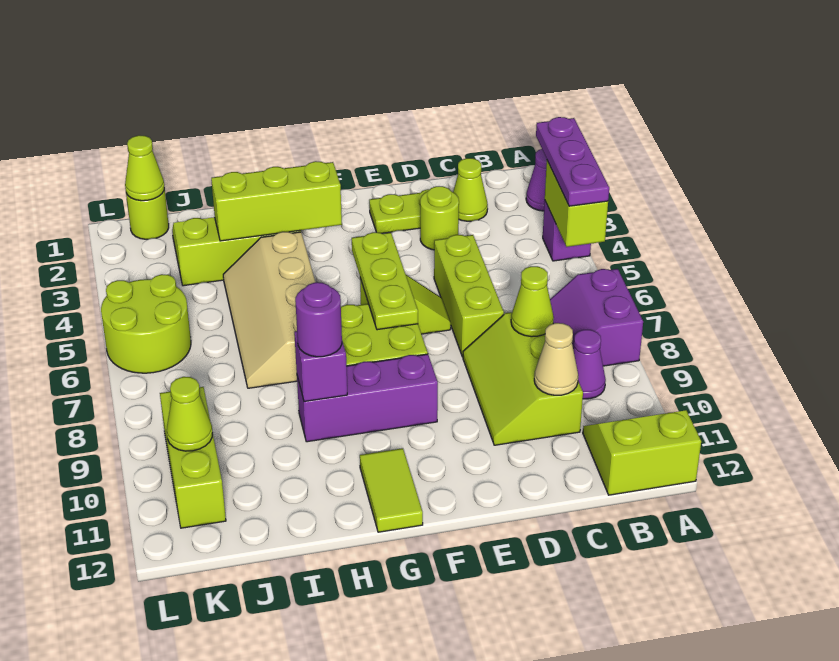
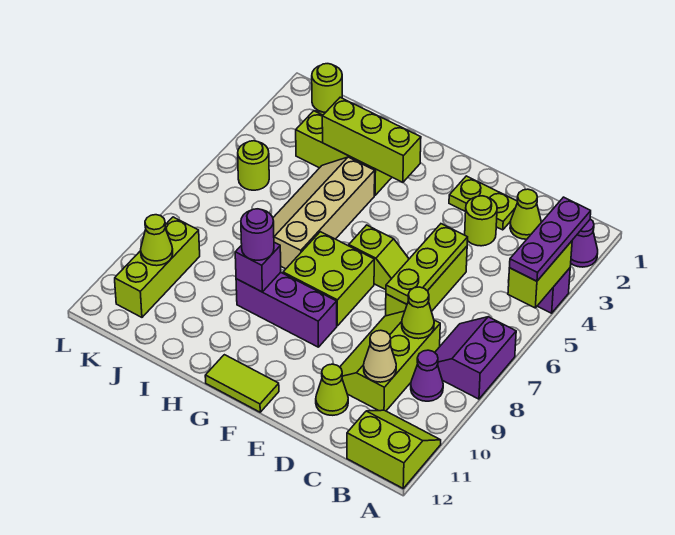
lime plate F5:F7 level 2 -> lime plate D5:D7 level 2
lime tile G11:G12 level 1 -> lime tile F12:G12 level 1
lime cone K1 level 2 -> lime cone D11 level 1
lime round brick K5:L6 level 1 -> lime round brick K5 level 1

